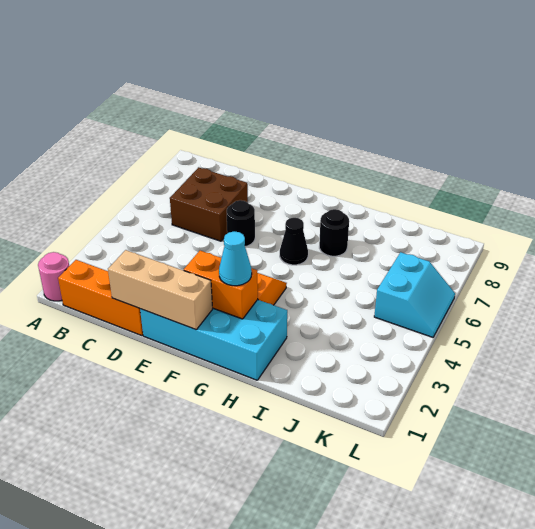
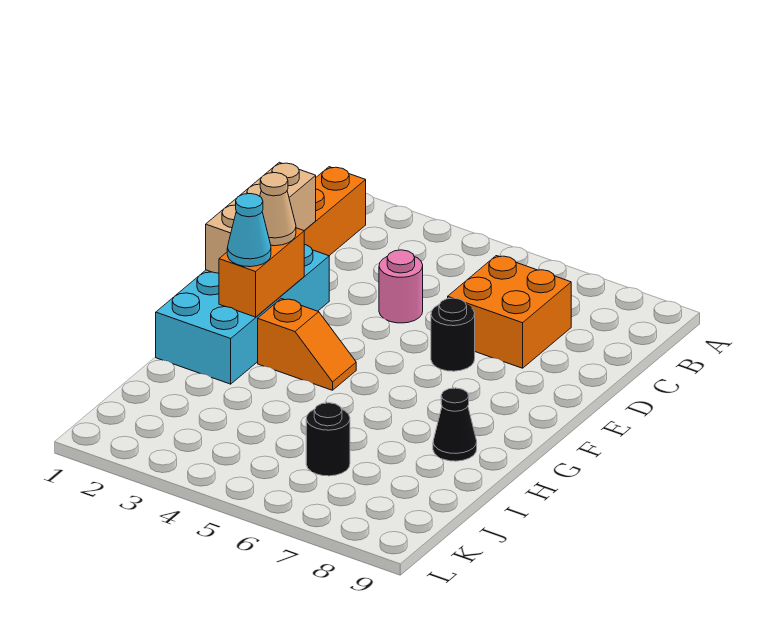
pink round brick A1 level 1 -> pink round brick D4 level 1
brown brick C6:D7 level 1 -> orange brick C6:D7 level 1
none -> tan cone F2 level 3
black cone G6 level 1 -> black cone H8 level 1
black round brick H7 level 1 -> black round brick J6 level 1
cyan slope K5:L6 level 1 top K -> none

